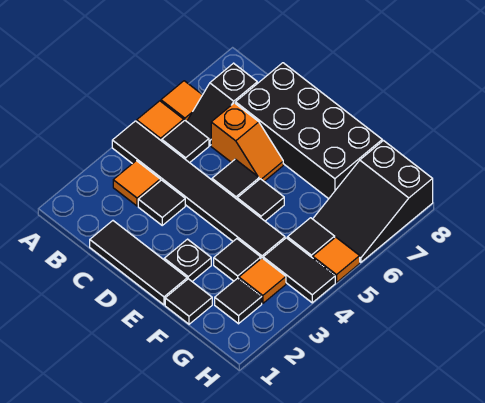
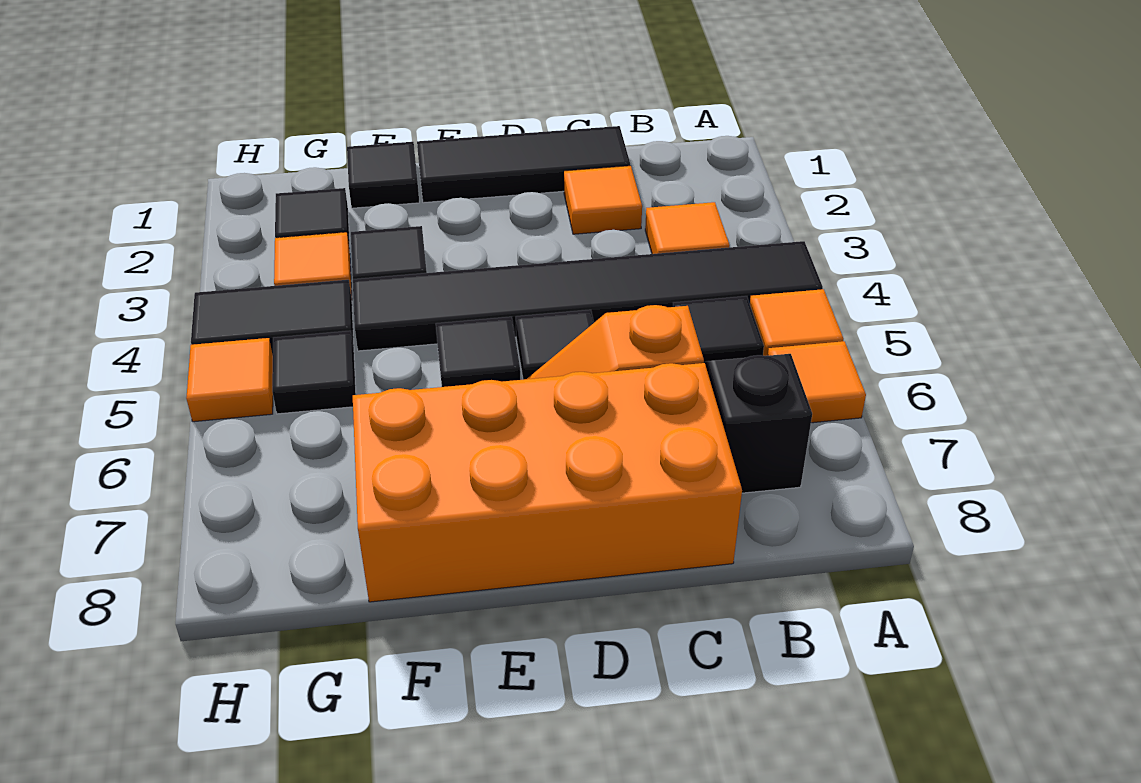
none -> orange tile C2 level 1
black tile C3 level 1 -> none
black brick C7:F8 level 1 -> orange brick C7:F8 level 1
black plate E2 level 1 -> none
black slope G6:H8 level 1 top 8 -> none

